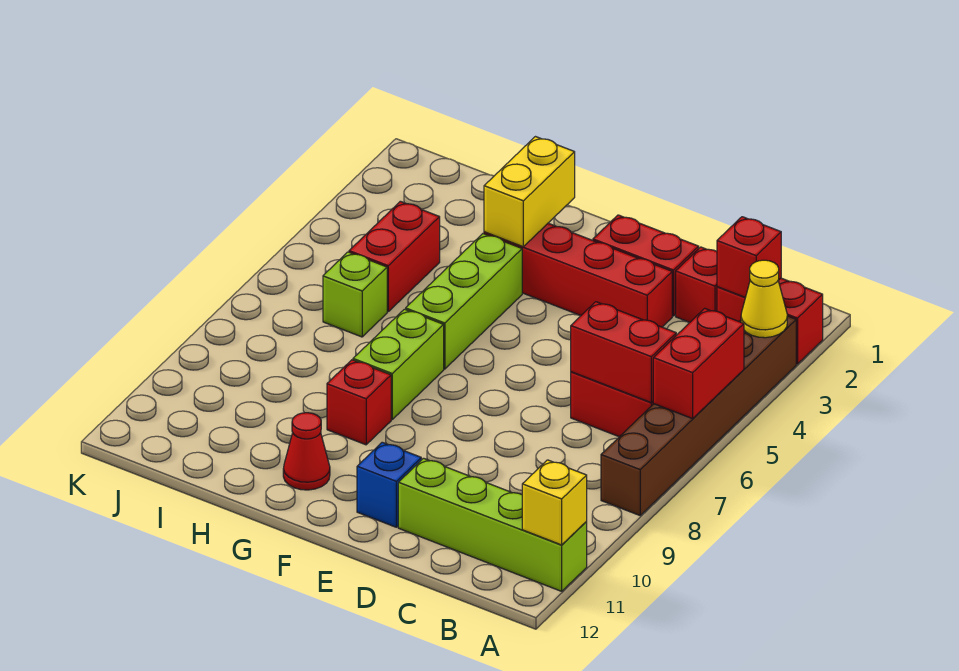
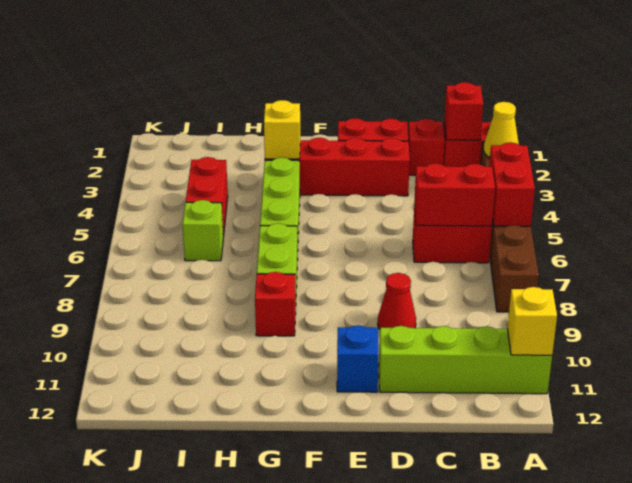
yellow brick G2:G3 level 2 -> yellow brick G3 level 2
red cone G11 level 1 -> red cone D9 level 1

